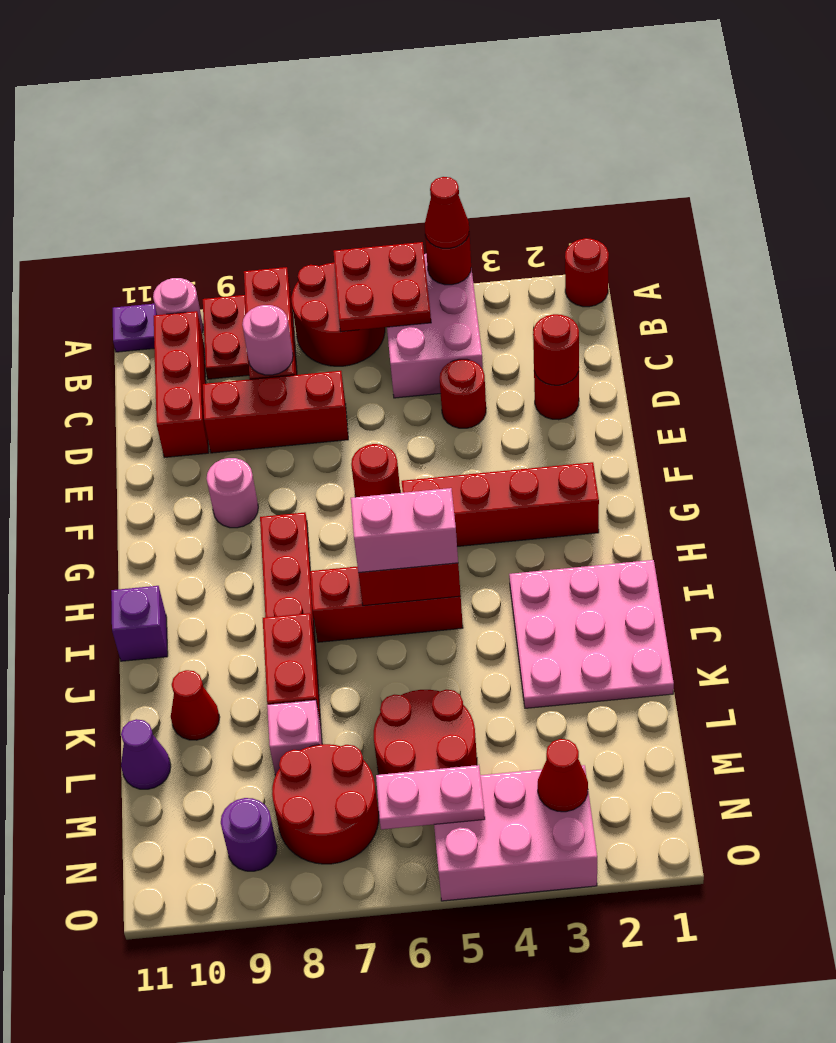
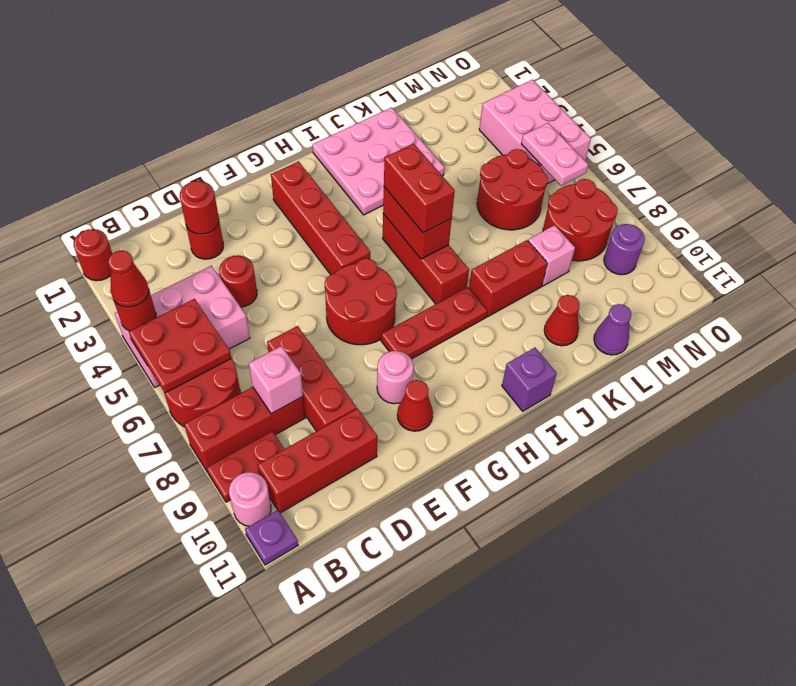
pink round brick C8 level 2 -> pink brick C8 level 2
red round brick F6 level 1 -> red round brick F6:G7 level 1
pink brick I5:I6 level 3 -> red brick I5:I6 level 3
red cone N3 level 2 -> red cone F10 level 1

